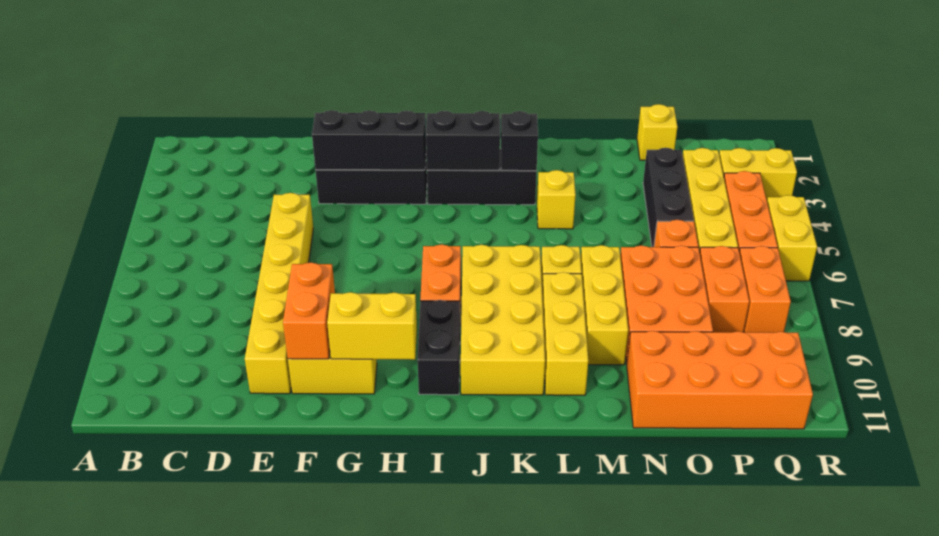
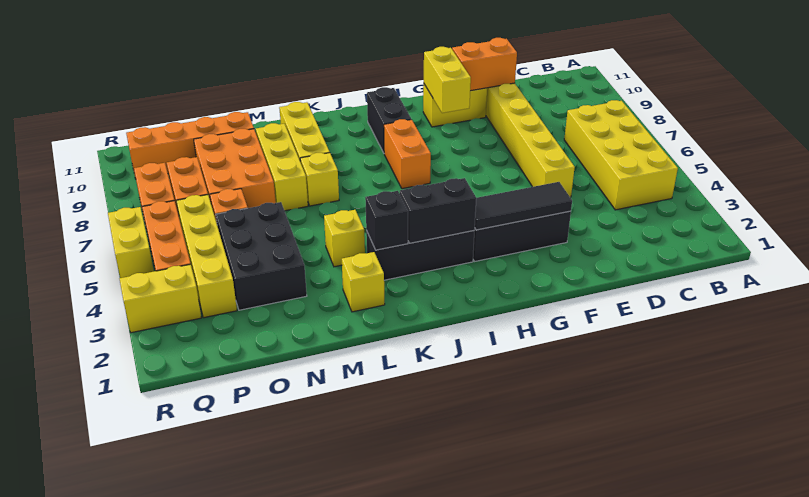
black brick F3:H3 level 2 -> black tile F3:H3 level 2
orange brick F9:F10 level 2 -> orange brick E10:F10 level 2
yellow brick G10:H10 level 2 -> yellow brick G9:G10 level 2
yellow brick J7:K10 level 1 -> yellow brick B4:C7 level 1
orange brick N10:Q11 level 1 -> orange brick N10:Q10 level 1
yellow brick O1 level 1 -> yellow brick L2 level 1
black brick O3:O5 level 1 -> black brick N3:O5 level 1

